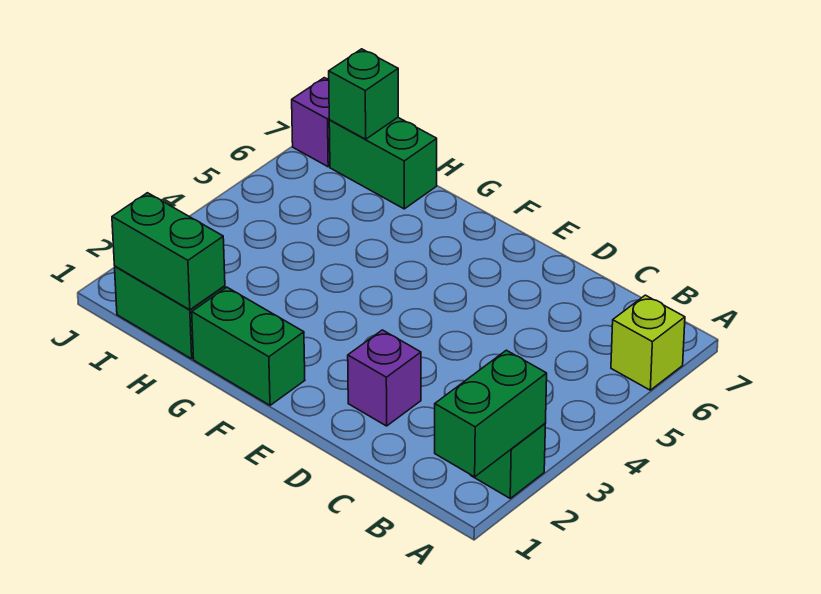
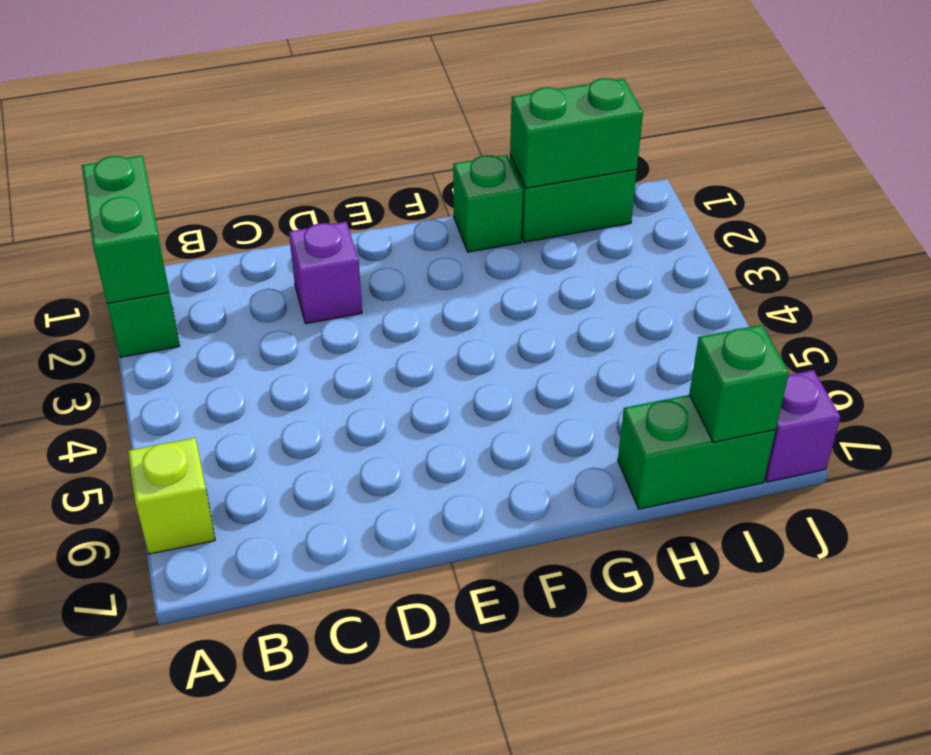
green brick F1:G1 level 1 -> green brick G1 level 1

